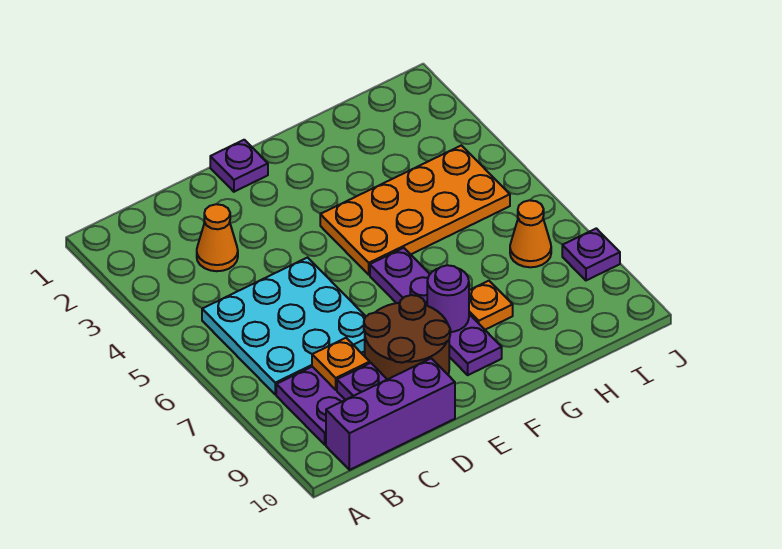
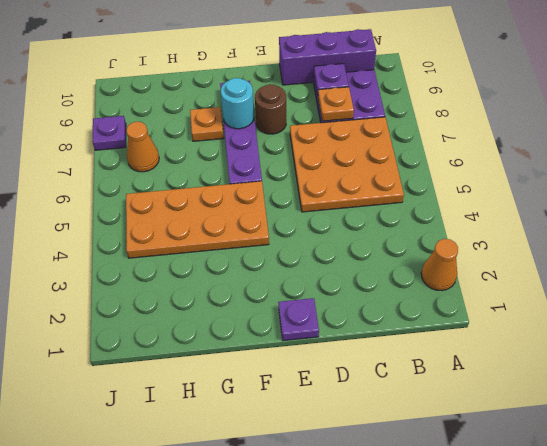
cyan plate B5:D7 level 1 -> orange plate B5:D7 level 1
orange cone C3 level 1 -> orange cone A2 level 1
brown round brick D8:E9 level 1 -> brown round brick E8 level 1
purple round brick F8 level 2 -> cyan round brick F8 level 2

